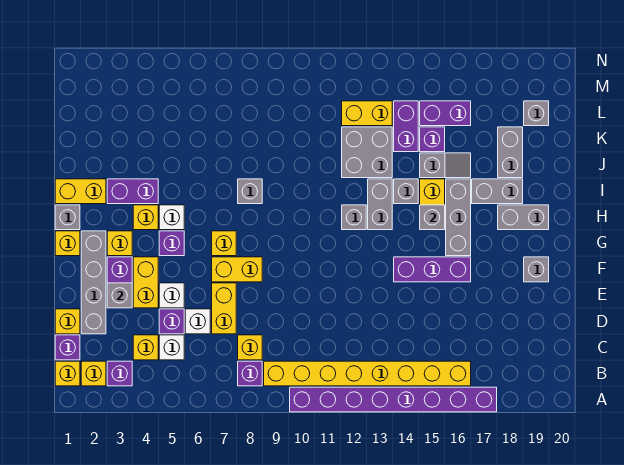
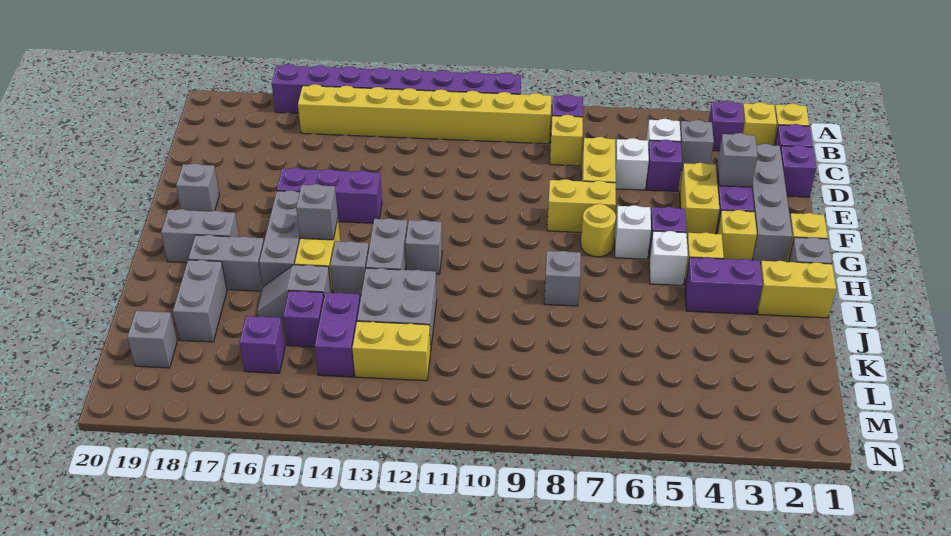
yellow brick C4 level 1 -> grey brick C4 level 1
yellow brick D1 level 1 -> purple brick D1 level 1
white brick E5 level 1 -> white brick G6 level 1
yellow brick G7 level 1 -> yellow round brick G7 level 1
purple brick L15:L16 level 1 -> purple brick L16 level 1

